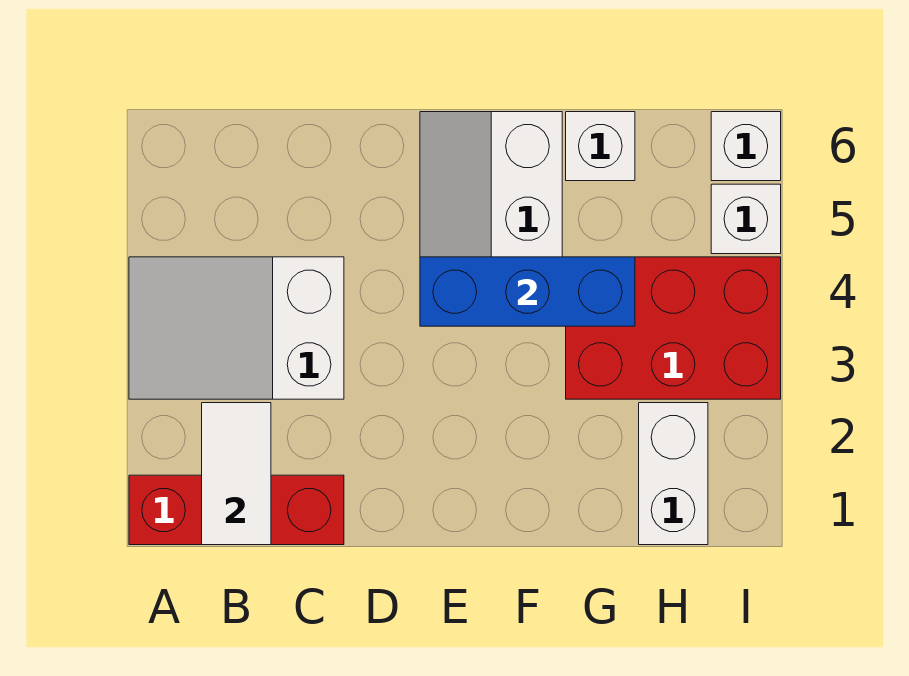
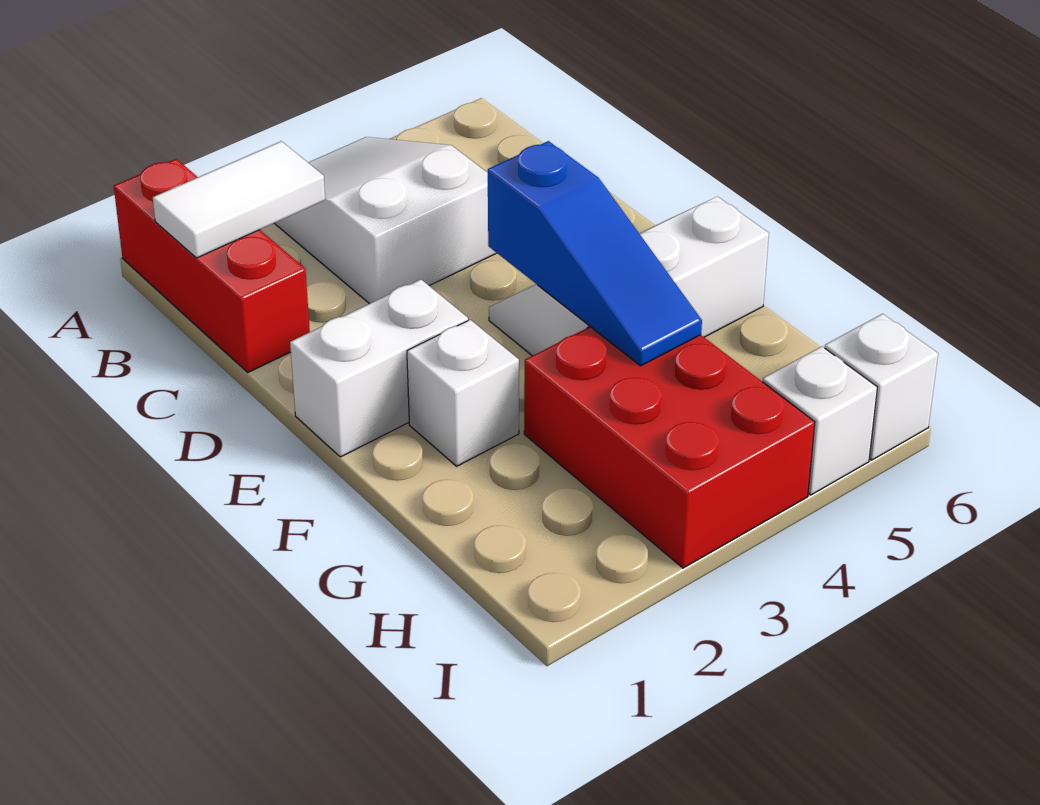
blue brick E4:G4 level 2 -> blue slope E4:G4 level 2 top E
white brick G6 level 1 -> white brick F2 level 1
white brick H1:H2 level 1 -> white brick E1:E2 level 1

